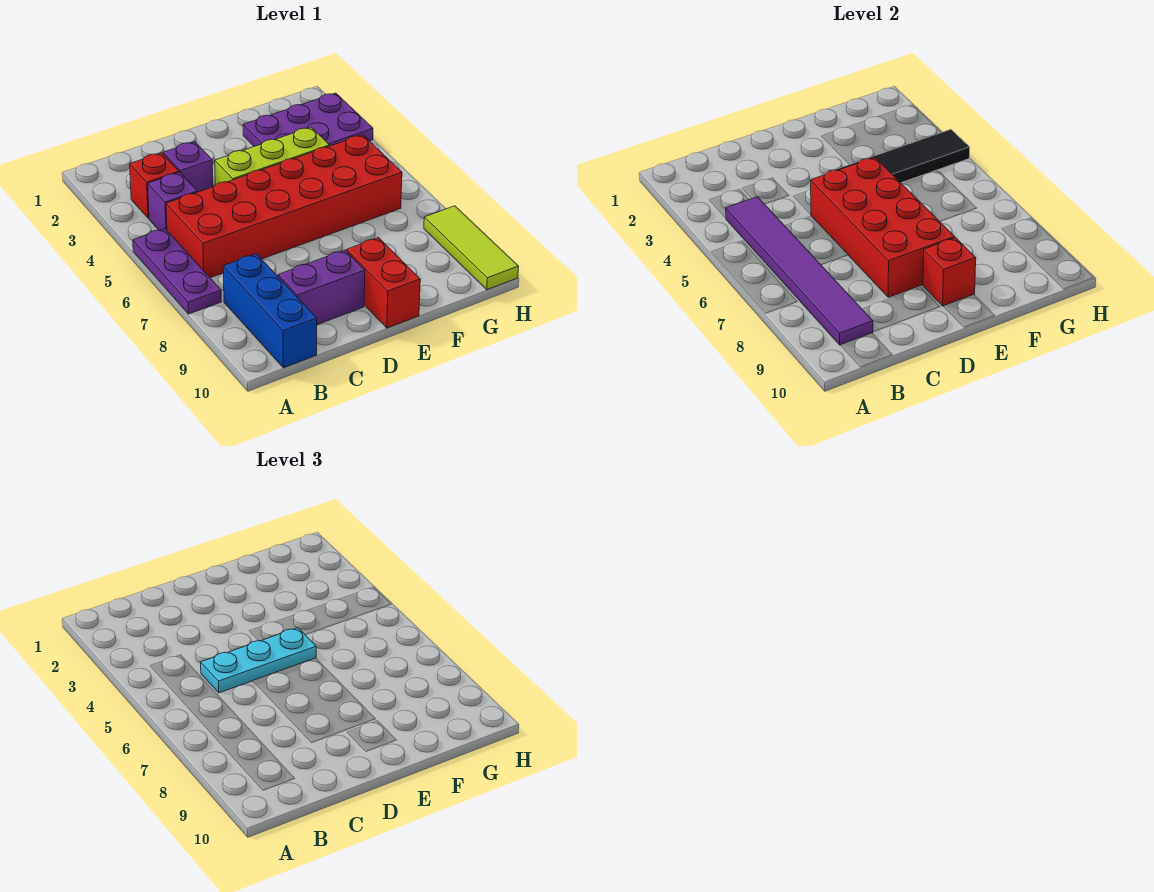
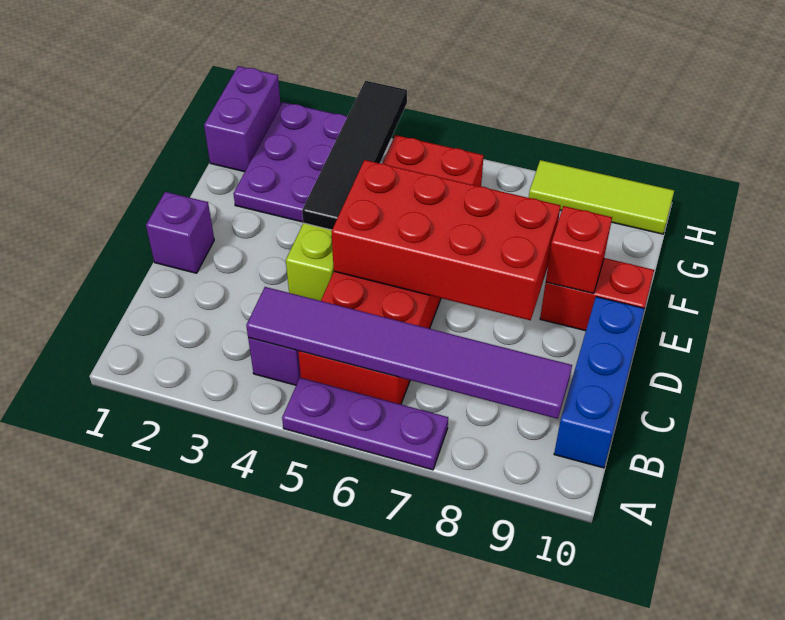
red brick B3 level 1 -> none
blue brick B8:B10 level 1 -> blue brick B10:D10 level 1
purple brick C3 level 1 -> purple brick D1 level 1
cyan plate C5:E5 level 3 -> none
purple brick C9:D9 level 1 -> purple brick G1:H1 level 1

